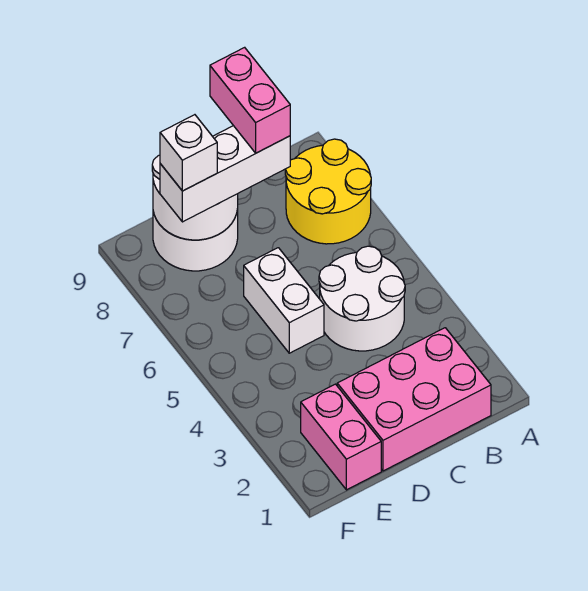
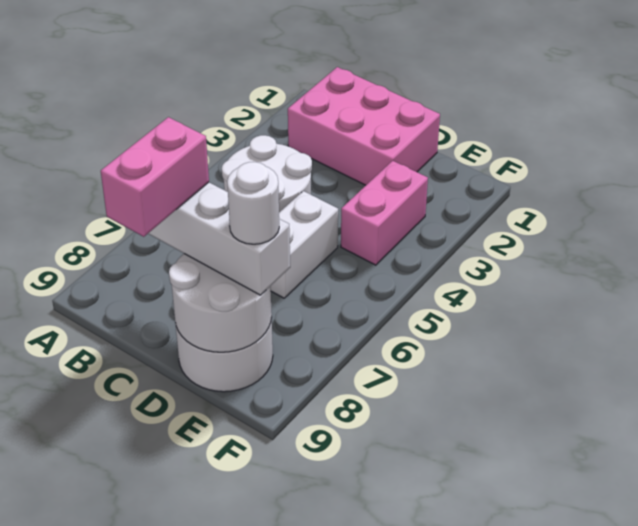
yellow round brick A7:B8 level 1 -> none
pink brick E1:E2 level 1 -> pink brick E3:E4 level 1
white brick E8 level 4 -> white round brick E8 level 4

